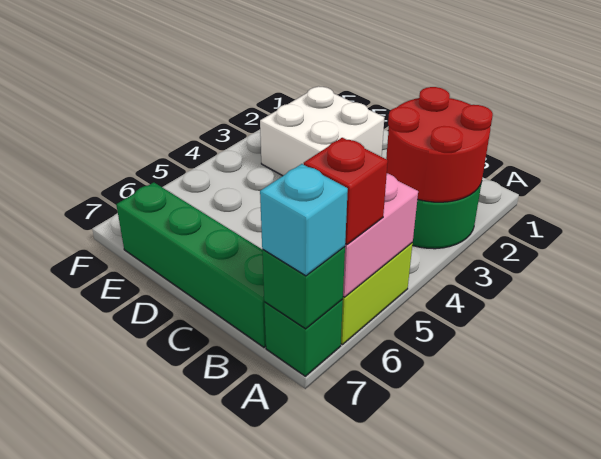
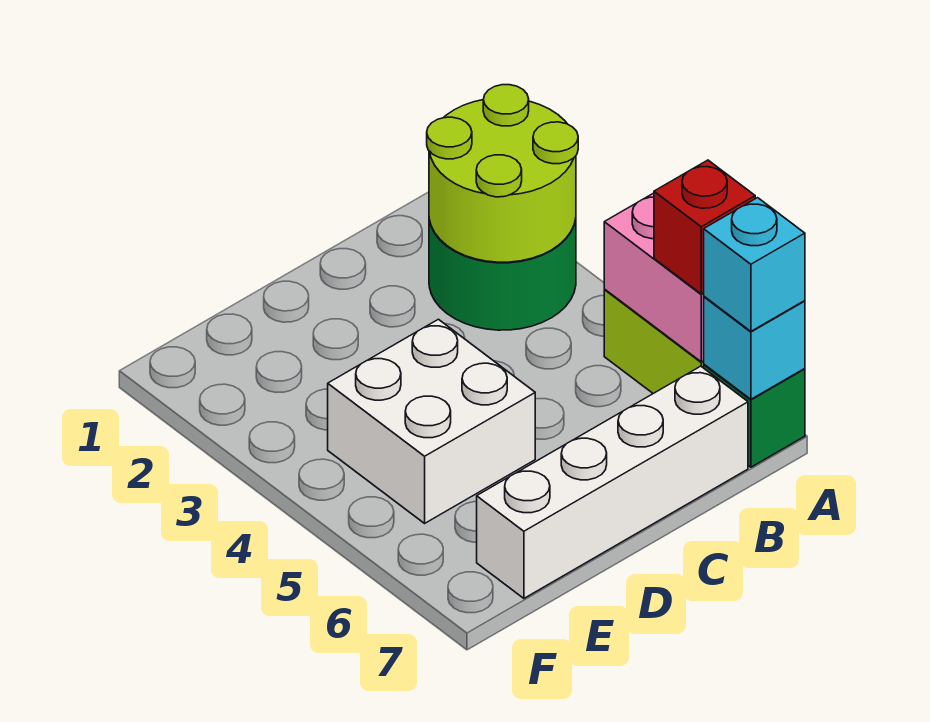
red round brick A2:B3 level 2 -> lime round brick A2:B3 level 2
green brick A7 level 2 -> cyan brick A7 level 2
green brick B7:E7 level 1 -> white brick B7:E7 level 1
white brick D2:E3 level 1 -> white brick D4:E5 level 1

